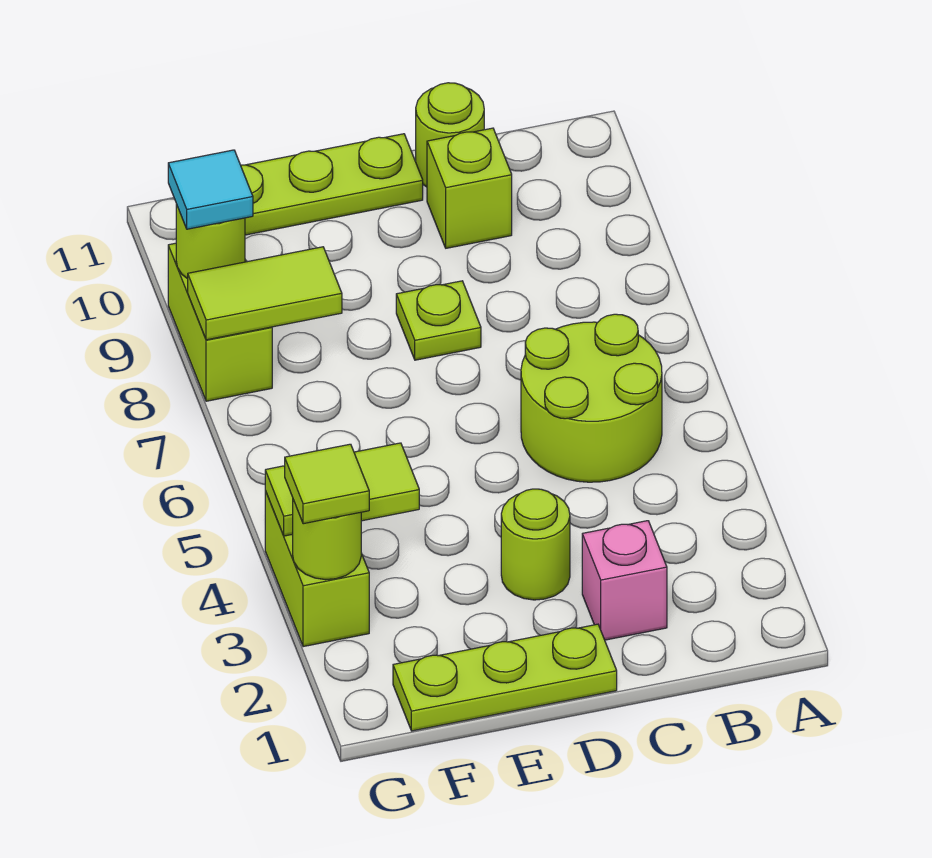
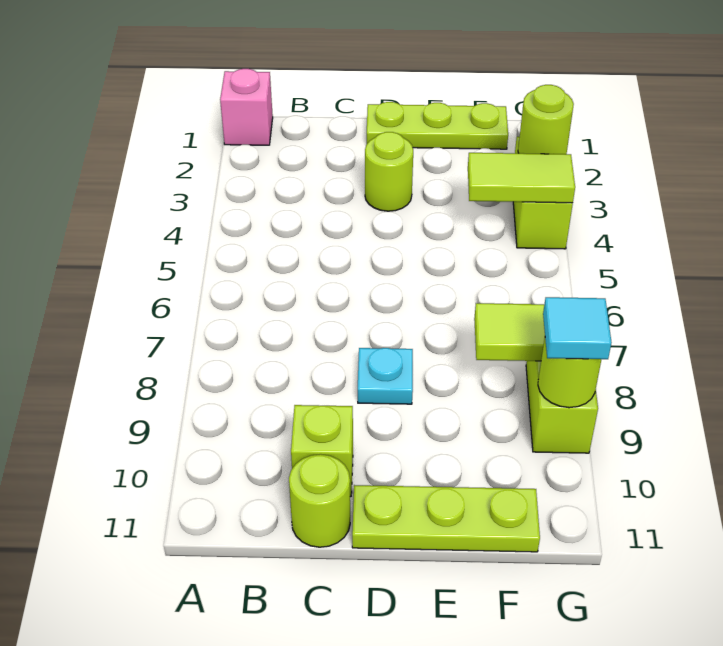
lime round brick B5:C6 level 1 -> none
pink brick C2 level 1 -> pink brick A1 level 1
lime plate D8 level 1 -> cyan plate D8 level 1
lime tile G3 level 3 -> none

